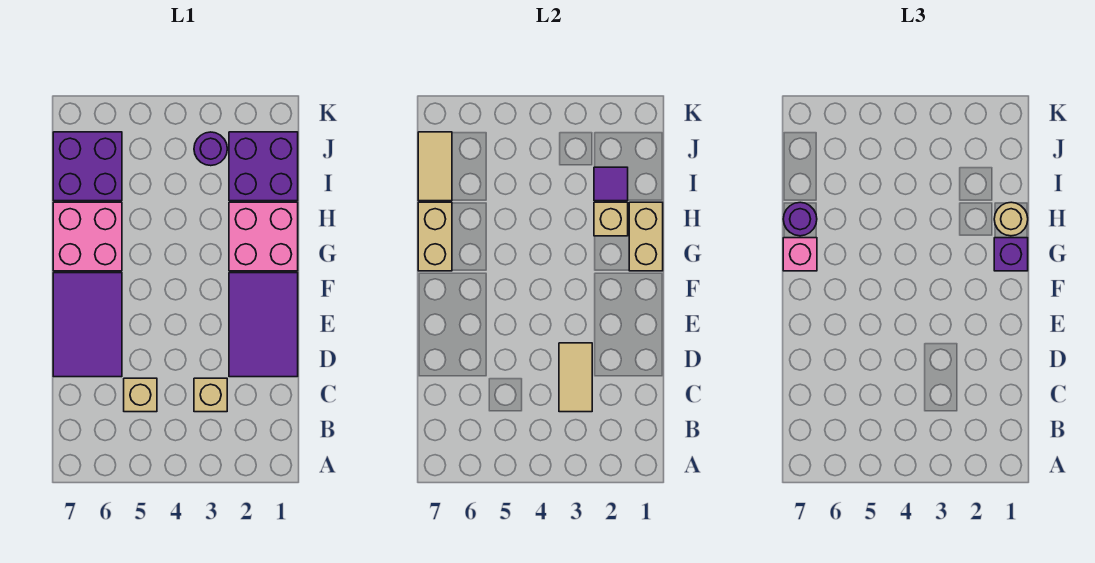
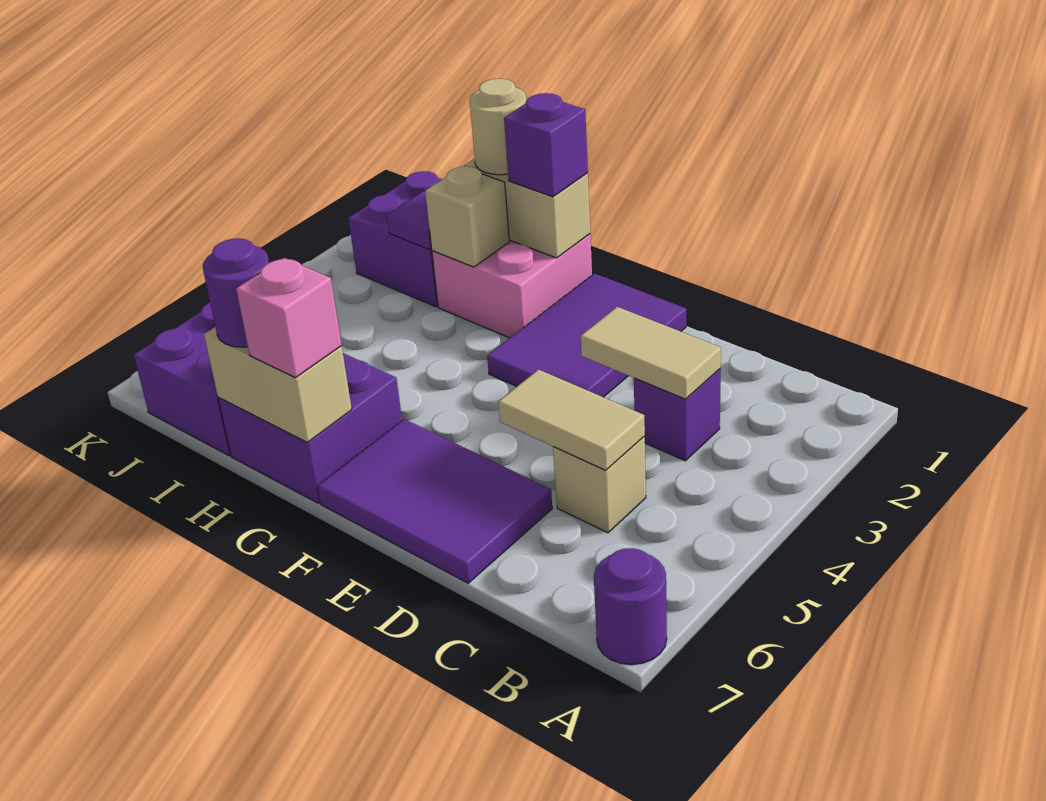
tan brick C3 level 1 -> purple brick C3 level 1
purple tile D1:F2 level 1 -> purple tile E1:F3 level 1
pink brick G6:H7 level 1 -> purple brick G6:H7 level 1
tan tile I7:J7 level 2 -> tan tile C5:D5 level 2
purple round brick J3 level 1 -> purple round brick A7 level 1

